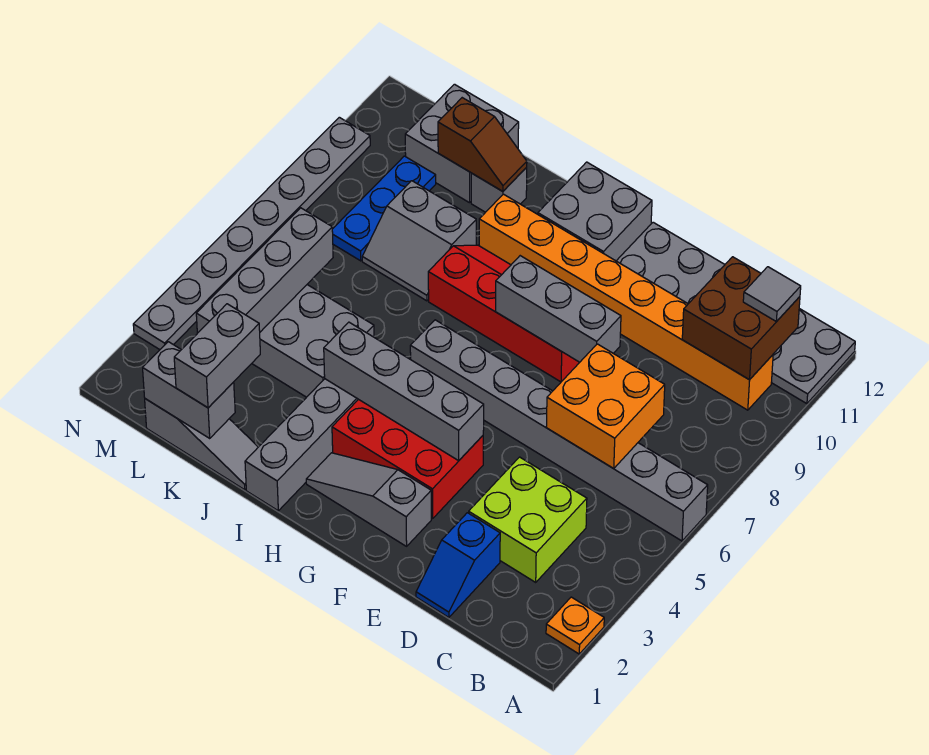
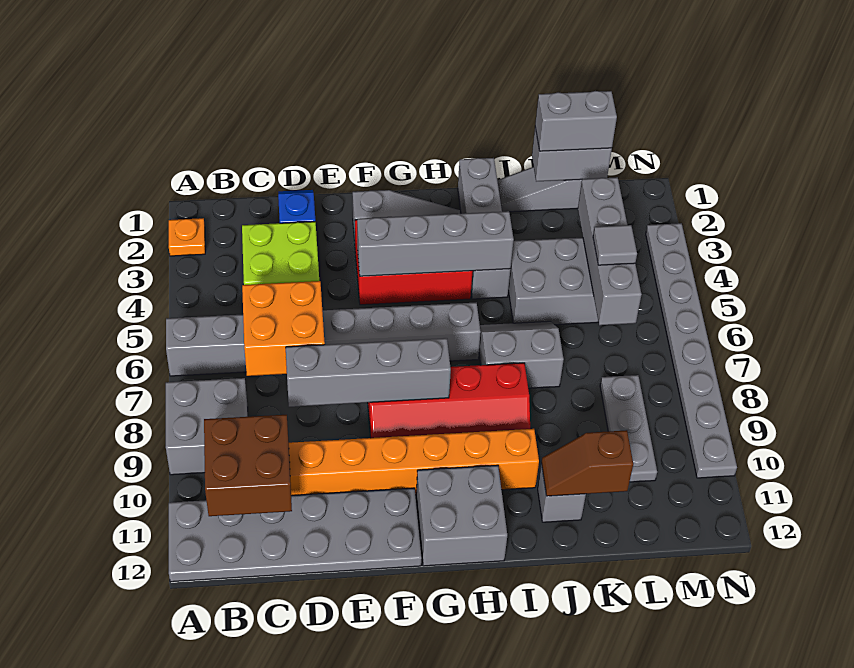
grey tile B11 level 3 -> grey tile L5 level 3
grey brick E8:G8 level 2 -> grey brick D8:G8 level 2
grey slope J8:K9 level 1 top 9 -> grey slope I6:J7 level 1 top 7
grey brick K1:K2 level 3 -> grey brick K1:L1 level 3
grey brick K11:L12 level 1 -> grey brick A8:B9 level 1
blue plate L8:L10 level 1 -> grey plate L8:L10 level 1

